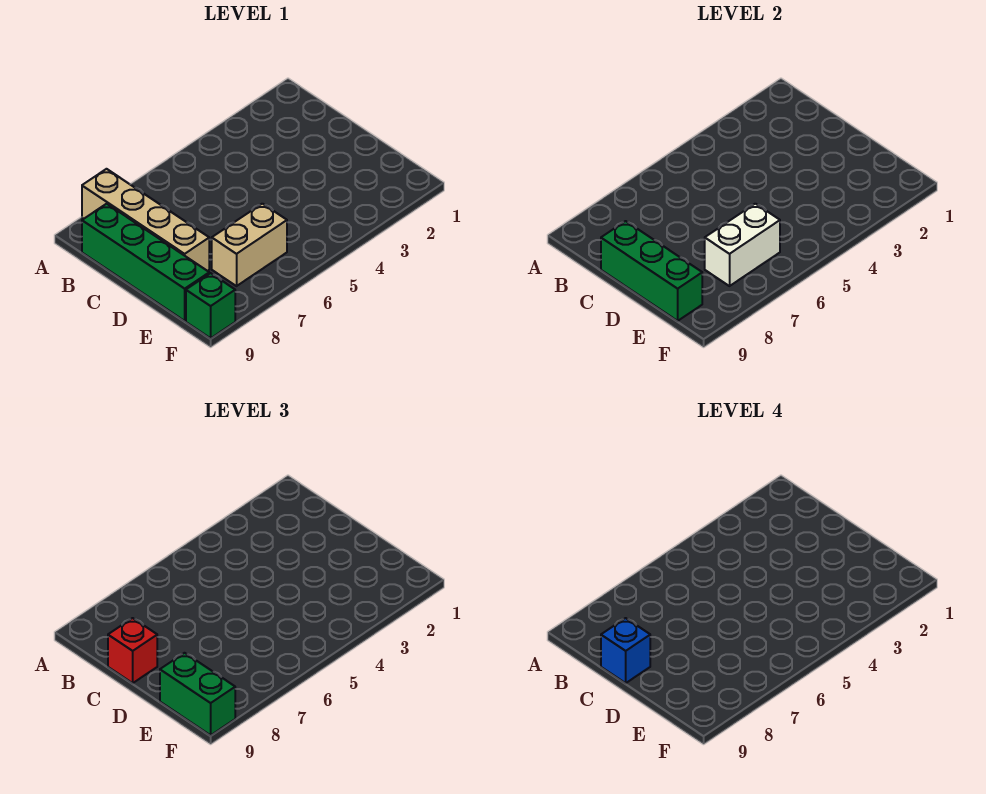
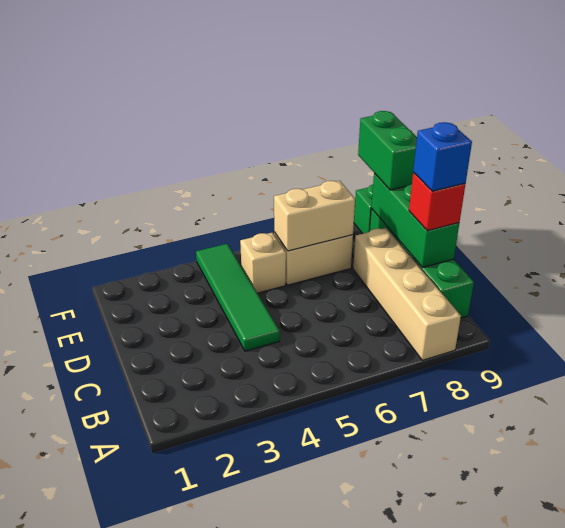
none -> green tile C4:F4 level 1
none -> tan brick E5 level 1
white brick E6:E7 level 2 -> tan brick E6:E7 level 2

